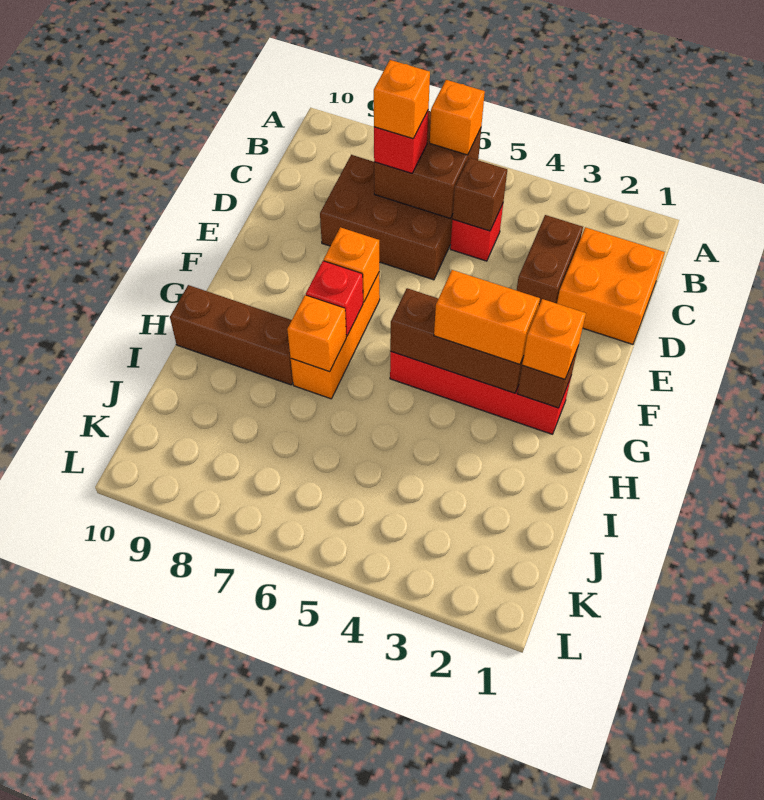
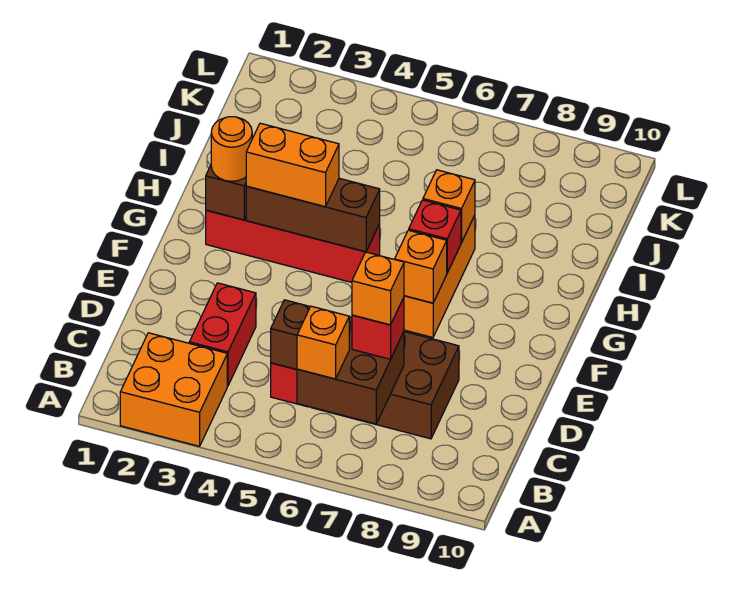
orange brick C1:D2 level 1 -> orange brick A2:B3 level 1
brown brick C3:D3 level 1 -> red brick C3:D3 level 1
orange brick G2 level 3 -> orange round brick G2 level 3
brown brick H8:H10 level 1 -> none

